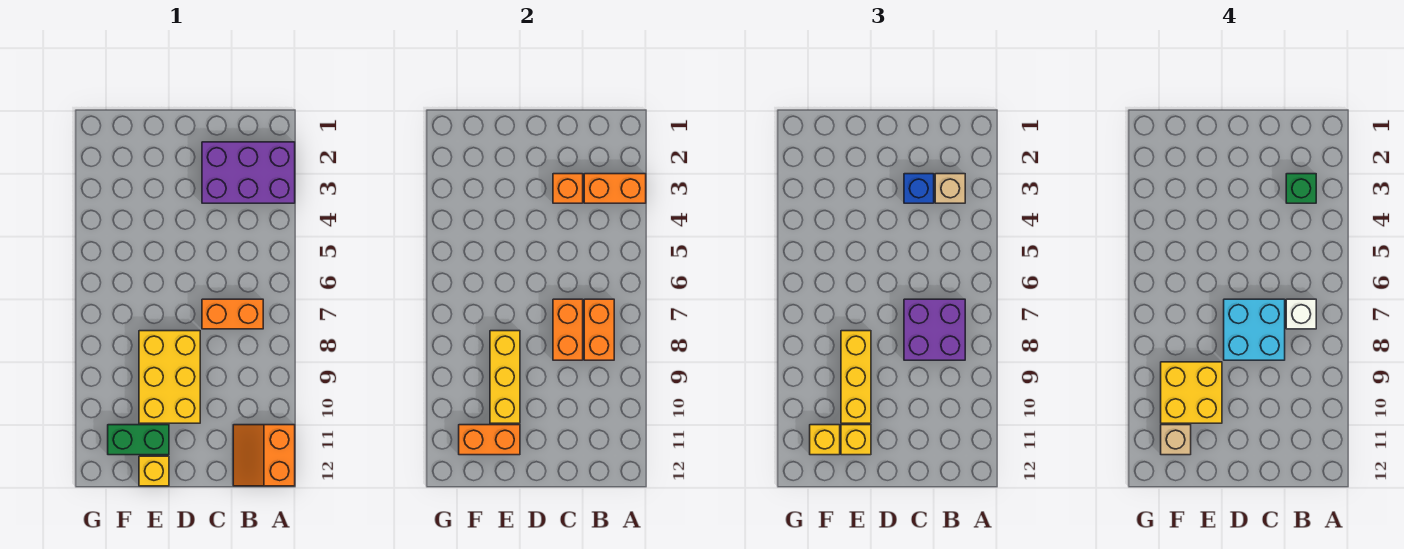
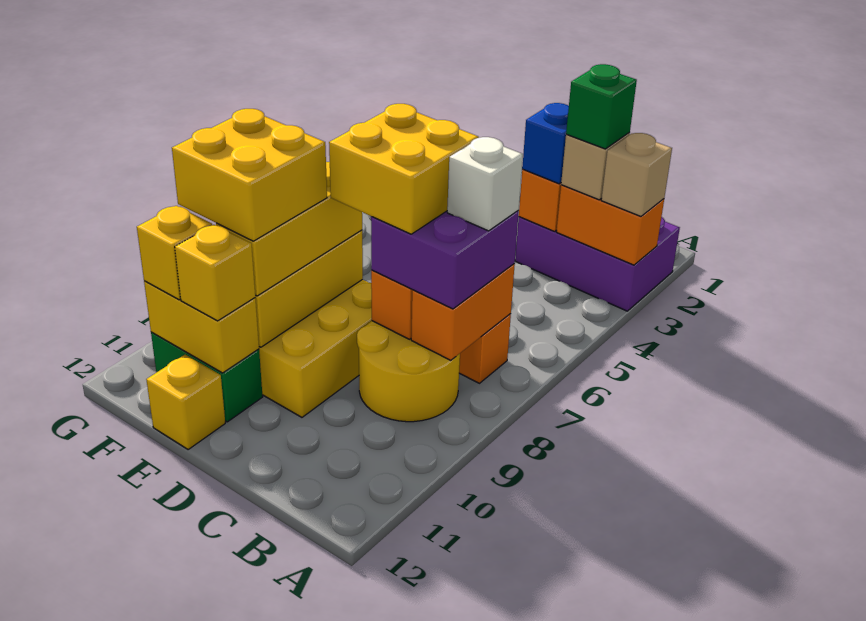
orange slope A11:B12 level 1 top A -> none
none -> yellow round brick B8:C9 level 1
cyan brick C7:D8 level 4 -> yellow brick C7:D8 level 4
orange brick E11:F11 level 2 -> yellow brick E11:F11 level 2
tan brick F11 level 4 -> tan brick A3 level 3

